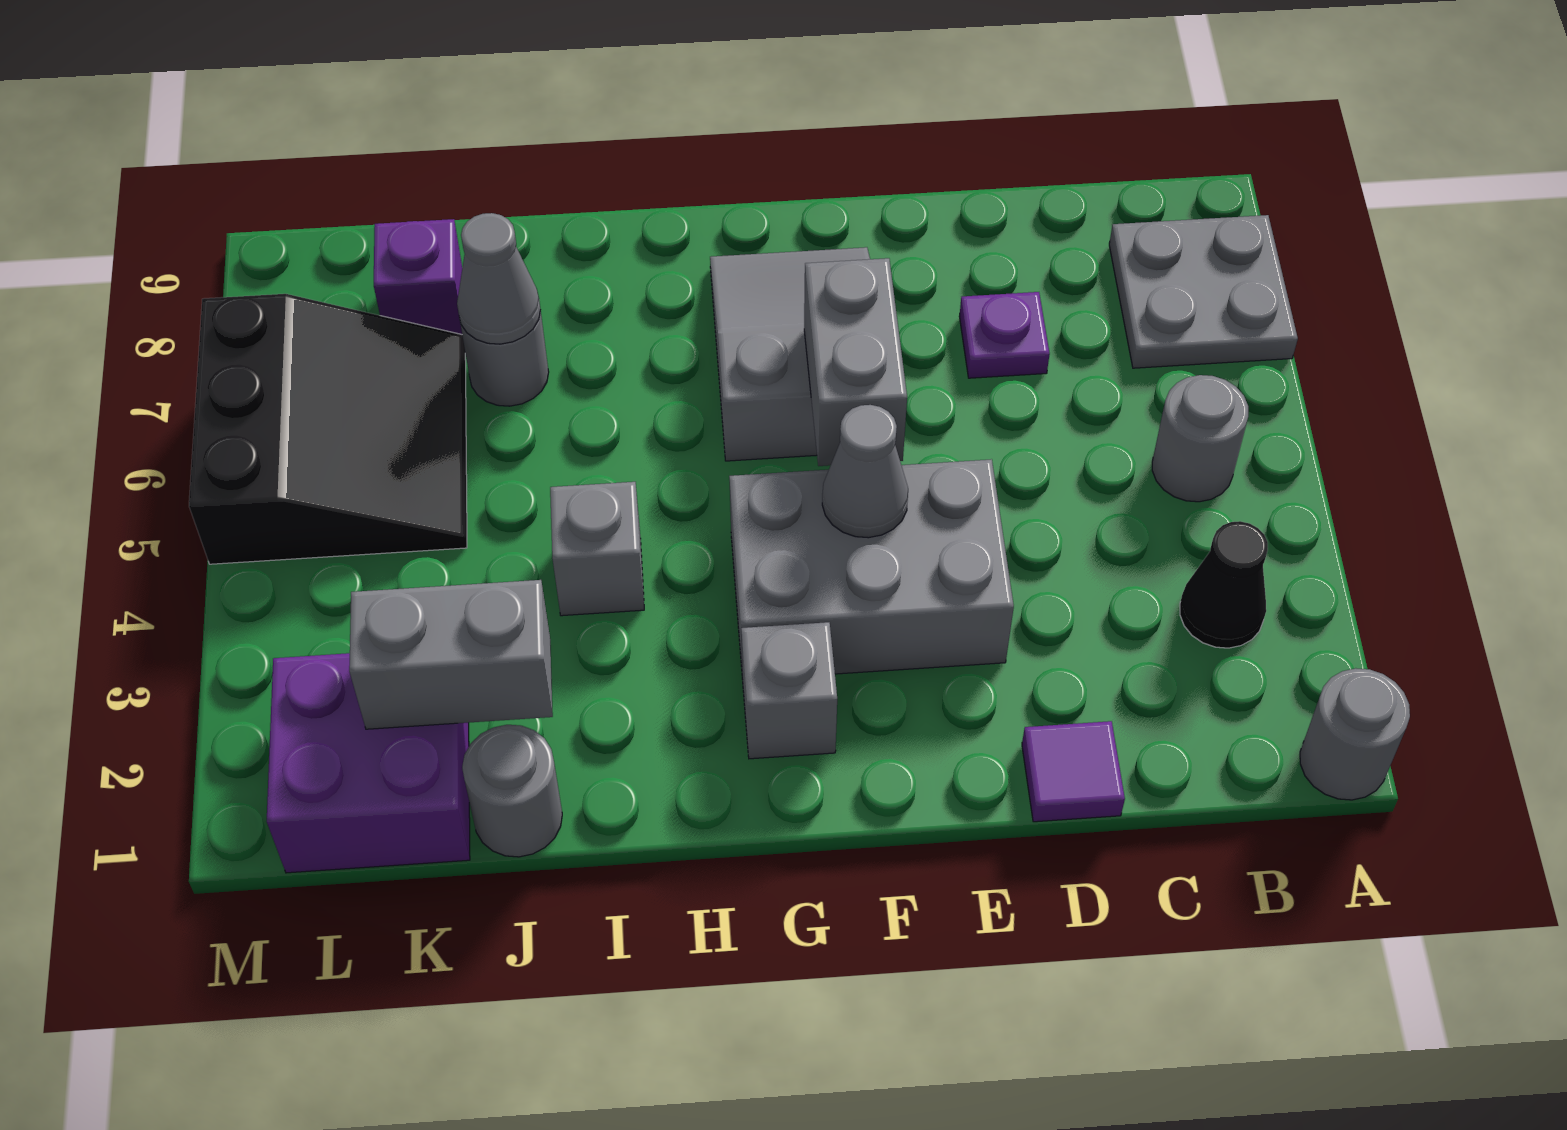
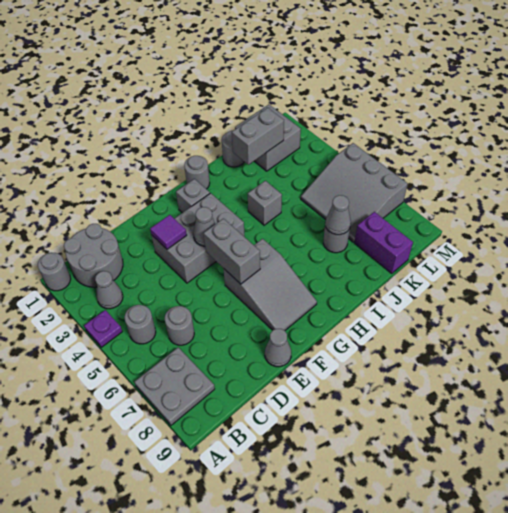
none -> grey round brick B1:C2 level 1
black cone B3 level 1 -> grey cone B3 level 1
none -> grey round brick C6 level 1
purple tile D1 level 1 -> purple tile E3 level 2
purple plate D7 level 1 -> purple plate A4 level 1
none -> grey cone E9 level 1
none -> grey round brick H1 level 1
purple brick K1:L2 level 1 -> grey brick K1:L2 level 1
black slope K5:M7 level 1 top M -> grey slope K5:M7 level 1 top M
purple brick K8 level 1 -> purple brick K8:K9 level 1

